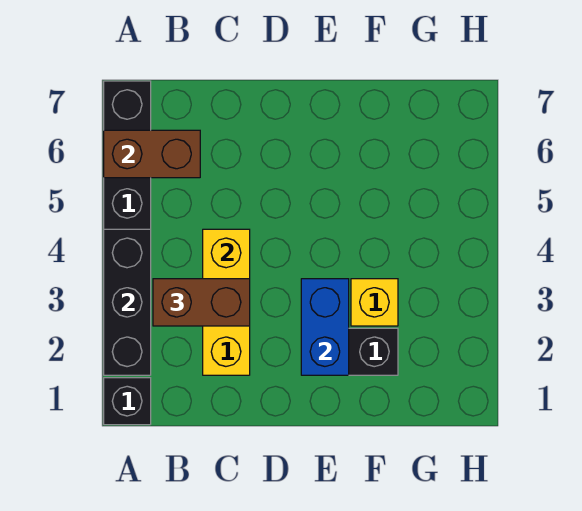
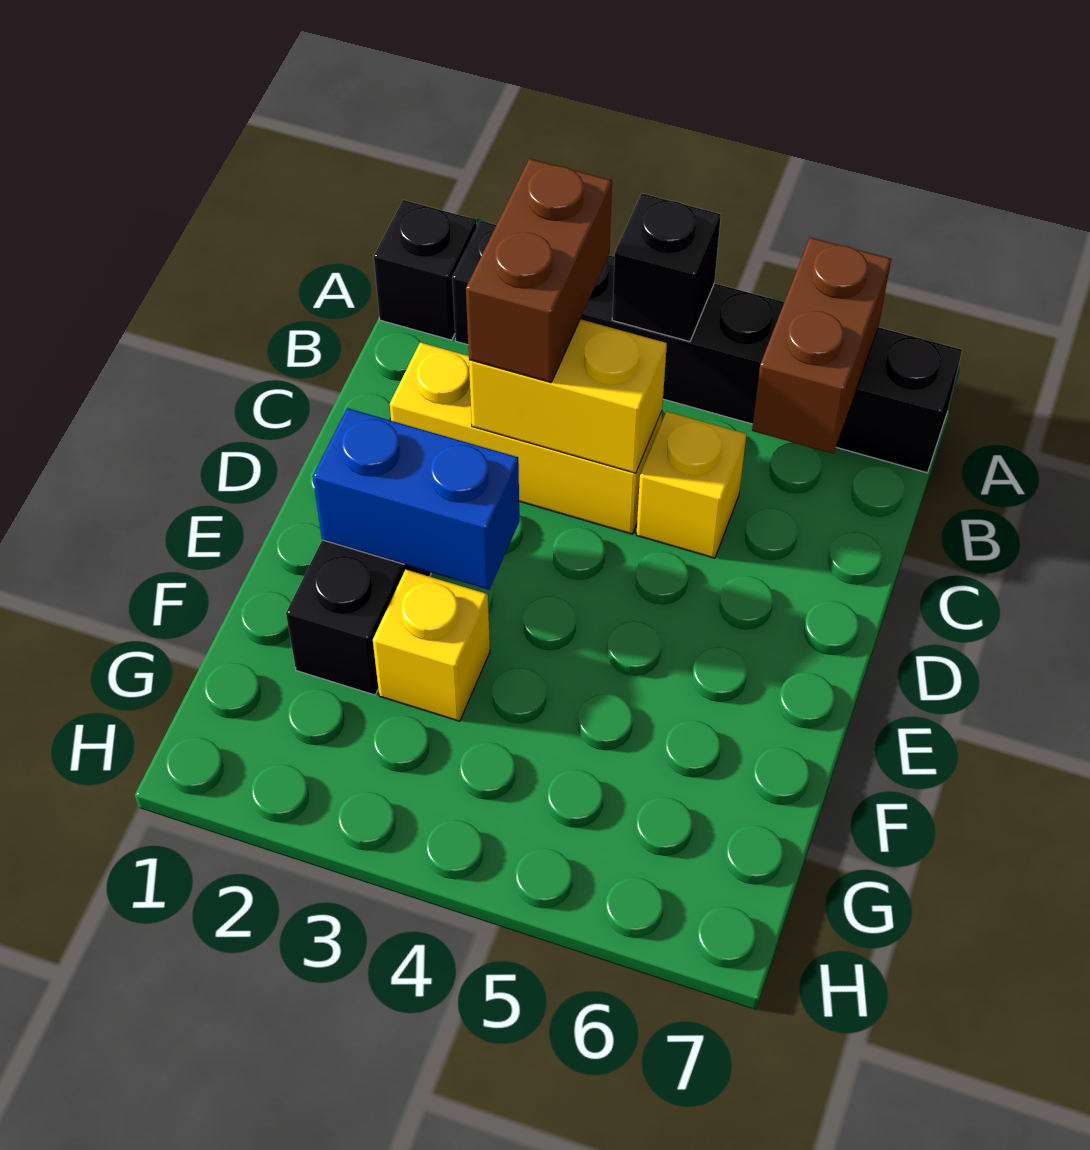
black brick A2:A4 level 2 -> black brick A4 level 2
none -> yellow brick C5 level 1

